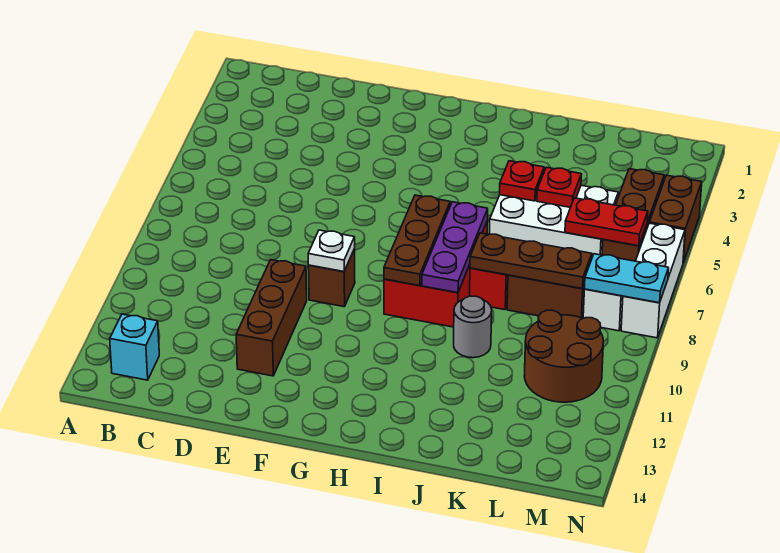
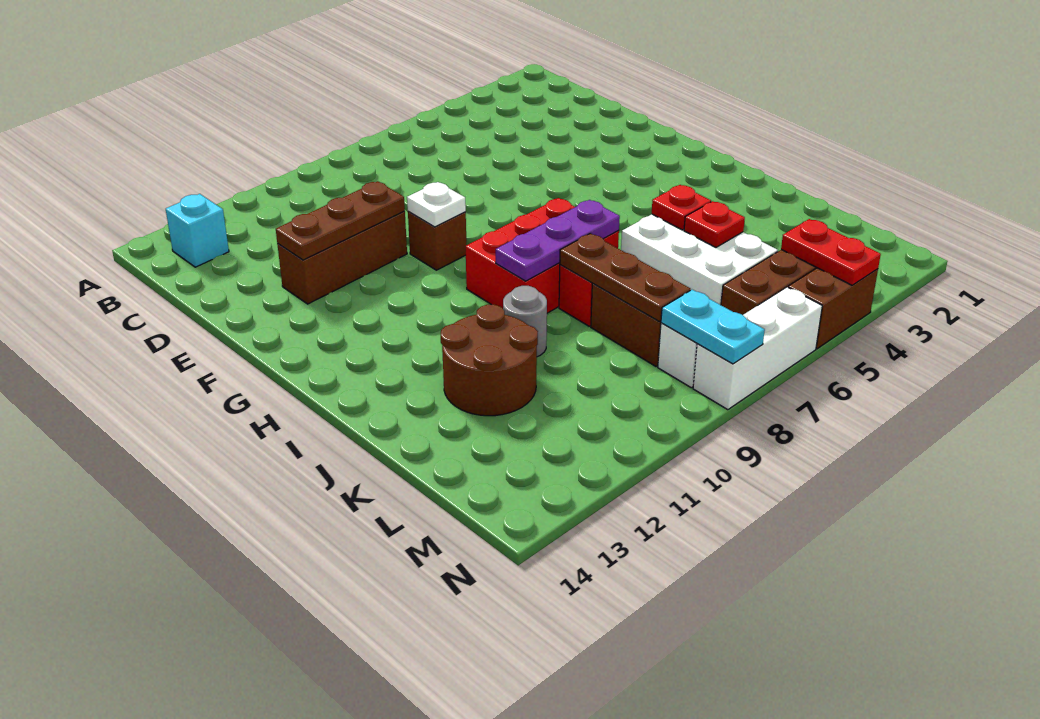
brown plate H7:H9 level 2 -> brown plate E10:E12 level 2
red plate L6:M6 level 2 -> red plate M4:N4 level 2
brown round brick L10:M11 level 1 -> brown round brick J11:K12 level 1

